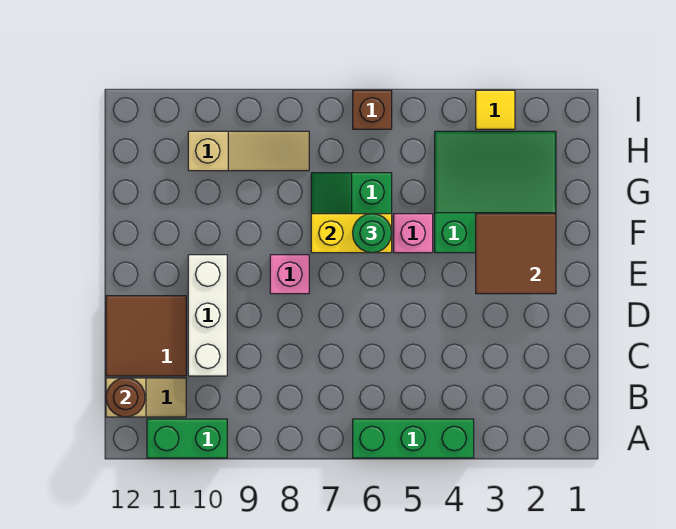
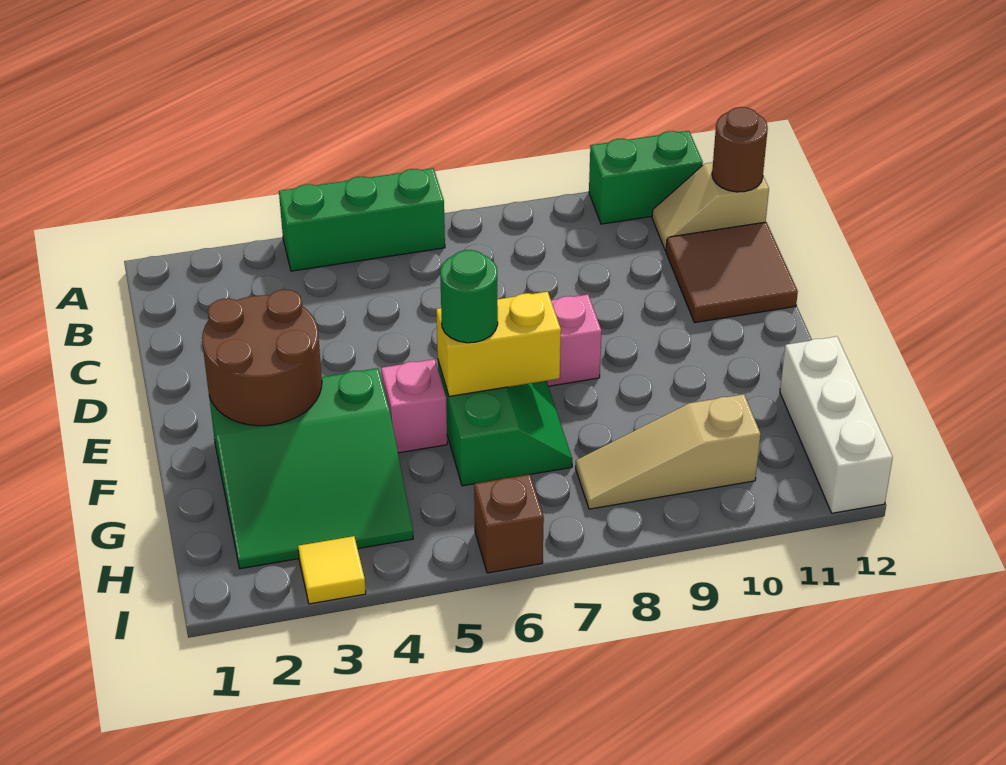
white brick C10:E10 level 1 -> white brick G12:I12 level 1
brown tile E2:F3 level 2 -> brown round brick E2:F3 level 2

